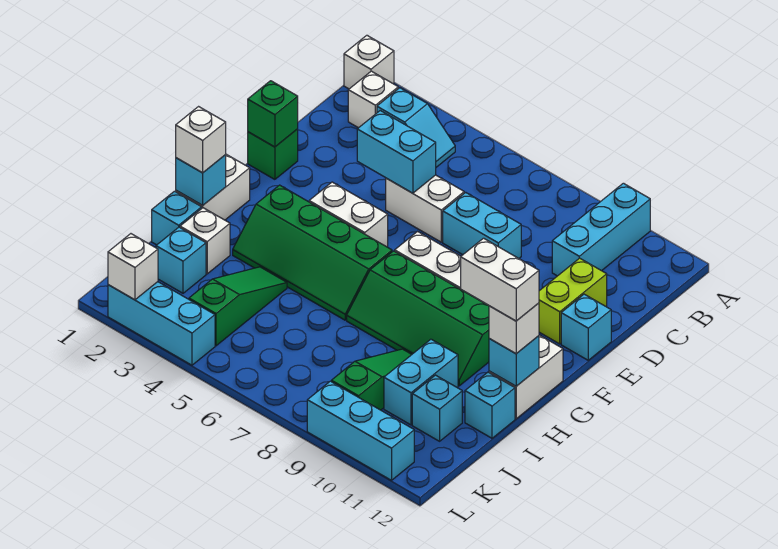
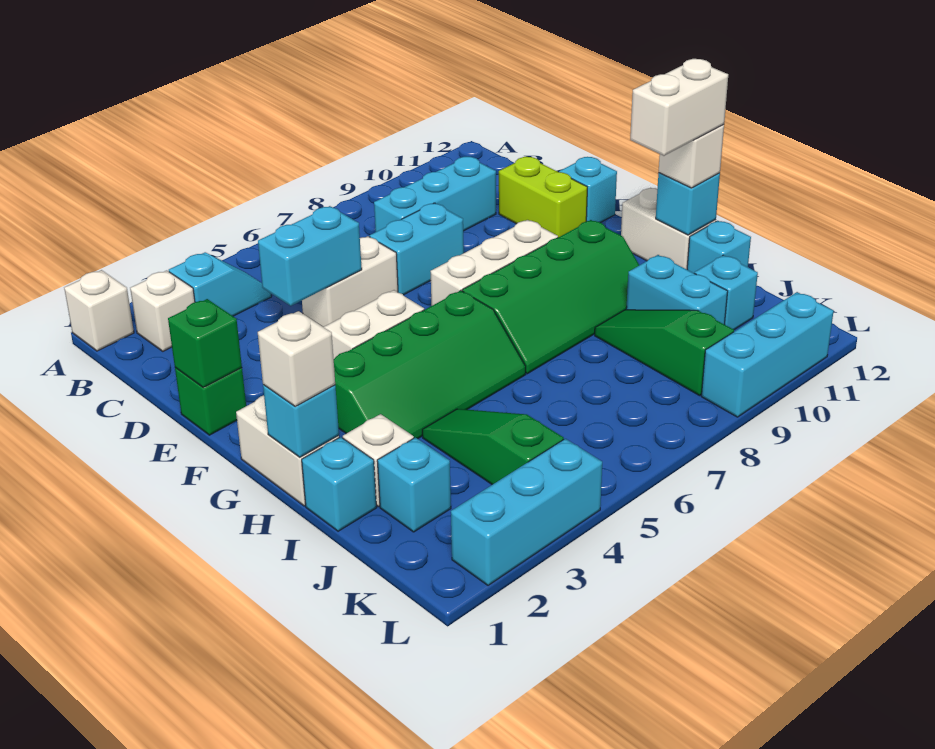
cyan brick A10:C10 level 1 -> cyan brick C8:C10 level 1
white brick L2 level 2 -> none

